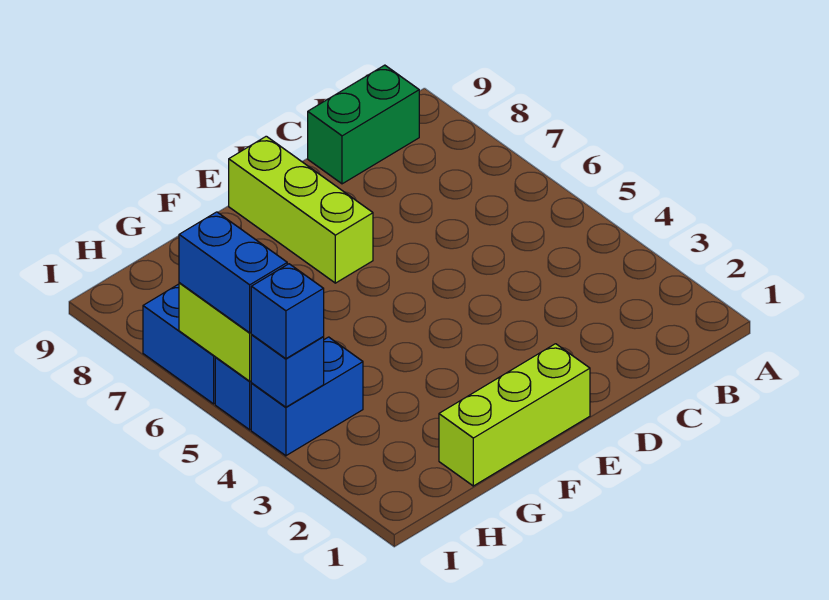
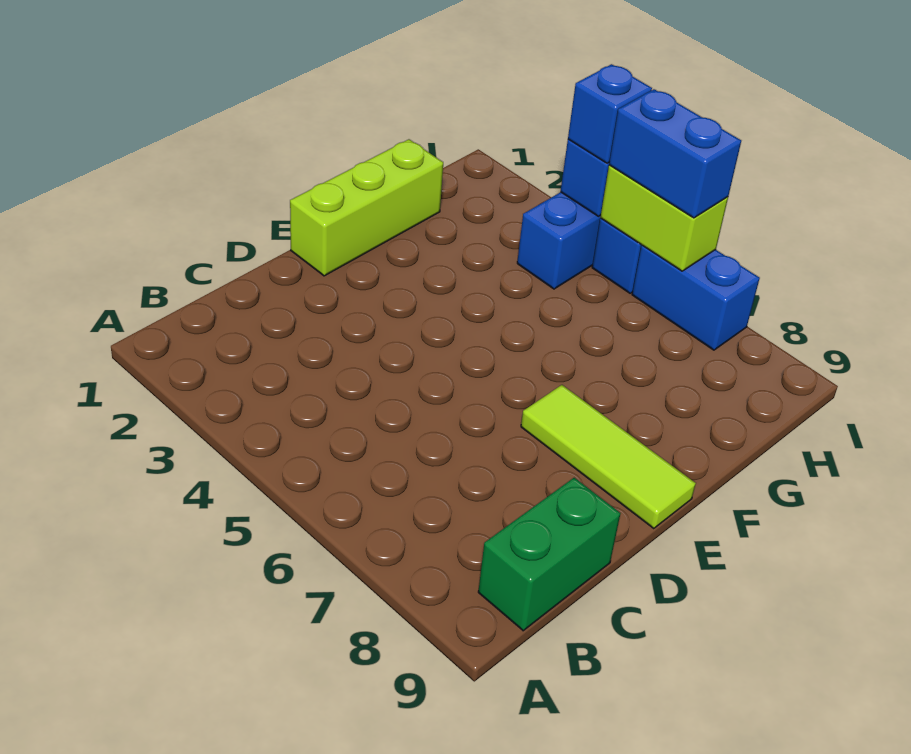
lime brick E7:E9 level 1 -> lime tile E7:E9 level 1

